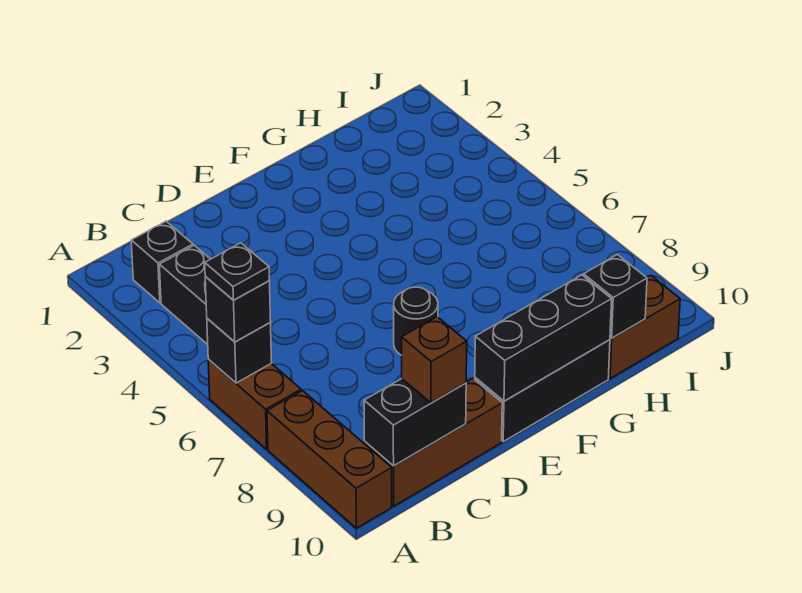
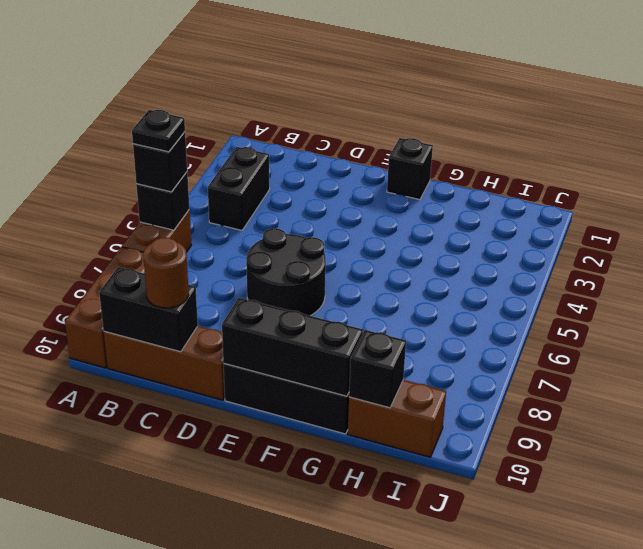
black brick B2 level 1 -> black brick F1 level 1
brown brick C10 level 3 -> brown round brick C10 level 3
black round brick E7 level 1 -> black round brick D6:E7 level 1

